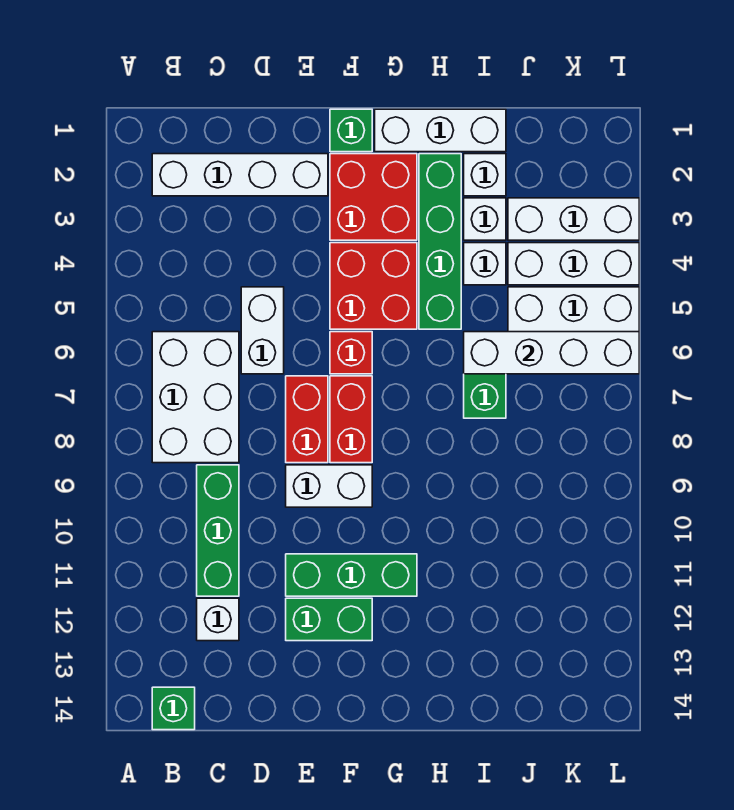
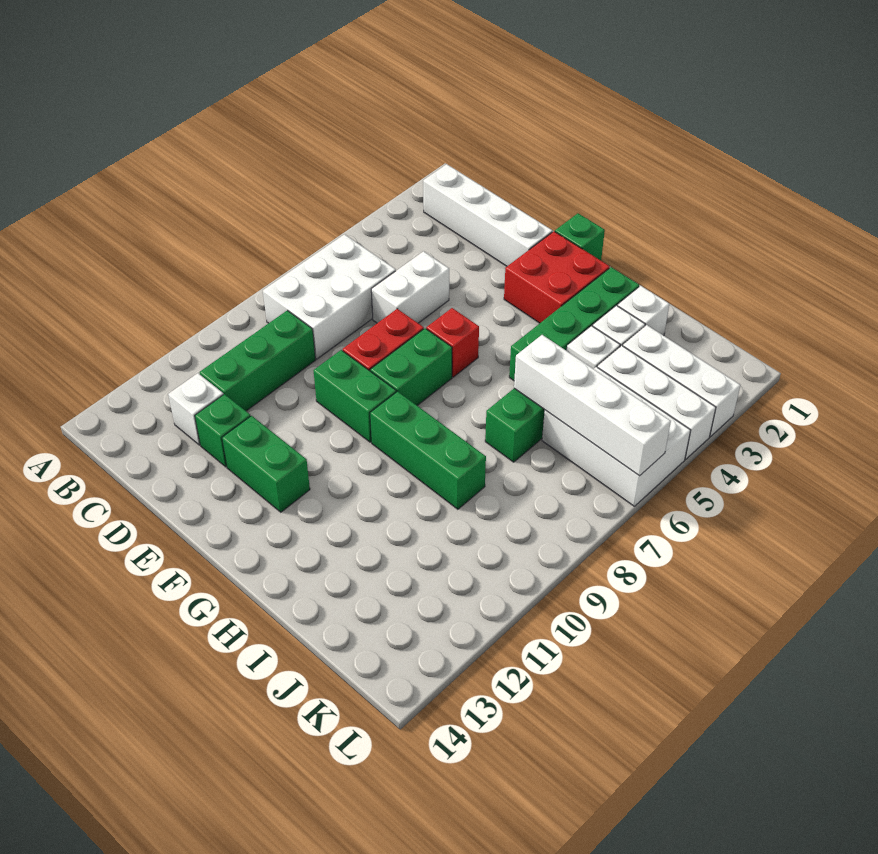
green brick B14 level 1 -> green brick D12 level 1
white brick E9:F9 level 1 -> green brick E9:F9 level 1
green brick E11:G11 level 1 -> green brick G9:I9 level 1
red brick F4:G5 level 1 -> none
red brick F7:F8 level 1 -> green brick F7:F8 level 1
white brick G1:I1 level 1 -> none

